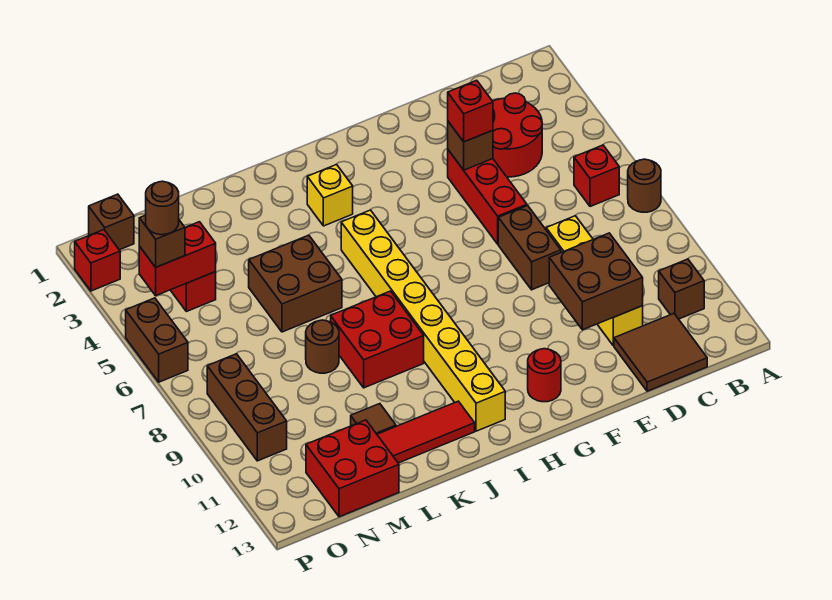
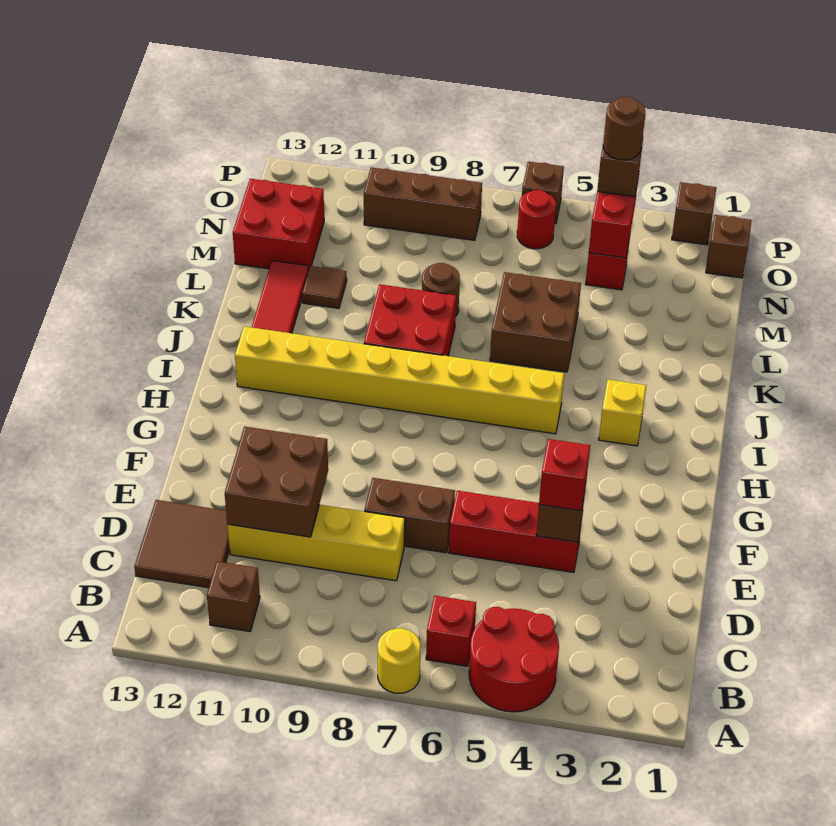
brown round brick A7 level 1 -> yellow round brick A7 level 1
red round brick C3:D4 level 1 -> red round brick A4:B5 level 1
red round brick G12 level 1 -> red round brick O6 level 1
red brick P2 level 1 -> brown brick P2 level 1
brown brick P5:P6 level 1 -> brown brick P6 level 1

